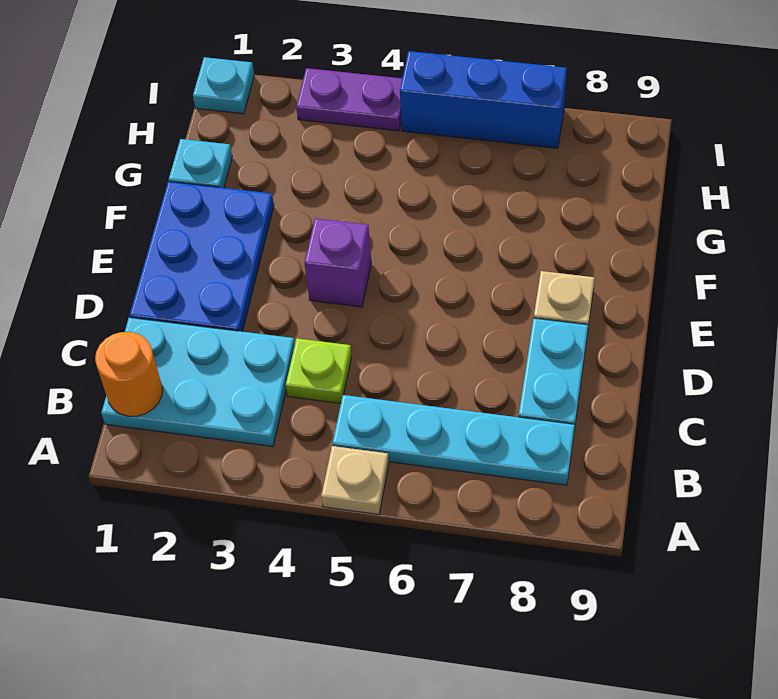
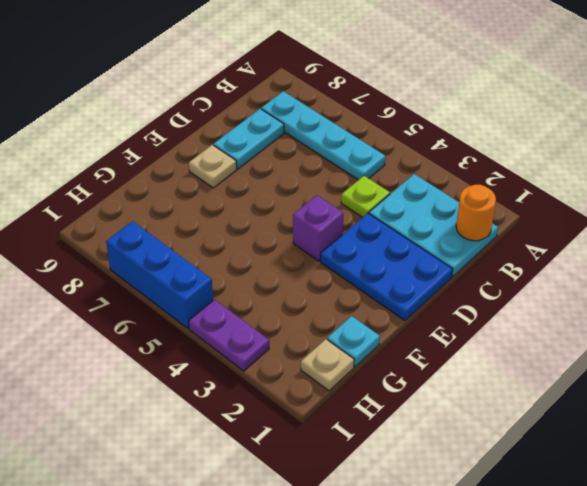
tan plate A5 level 1 -> tan plate H1 level 1
blue plate D1:F2 level 1 -> blue plate D1:E3 level 1
cyan plate I1 level 1 -> none

